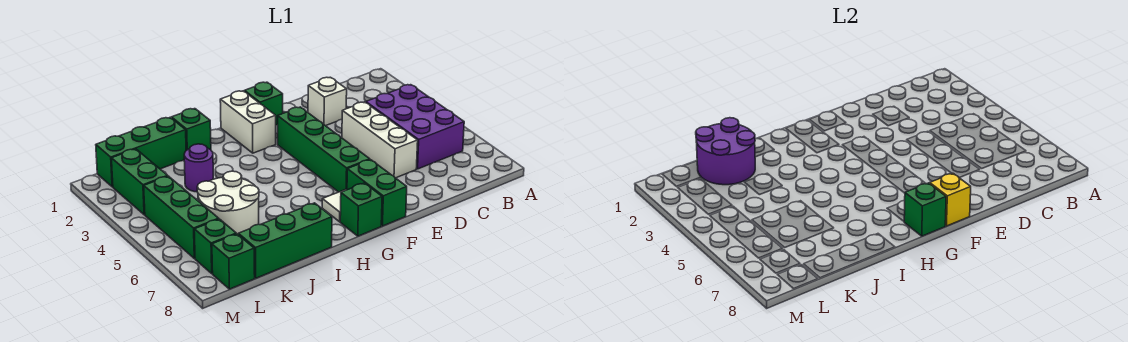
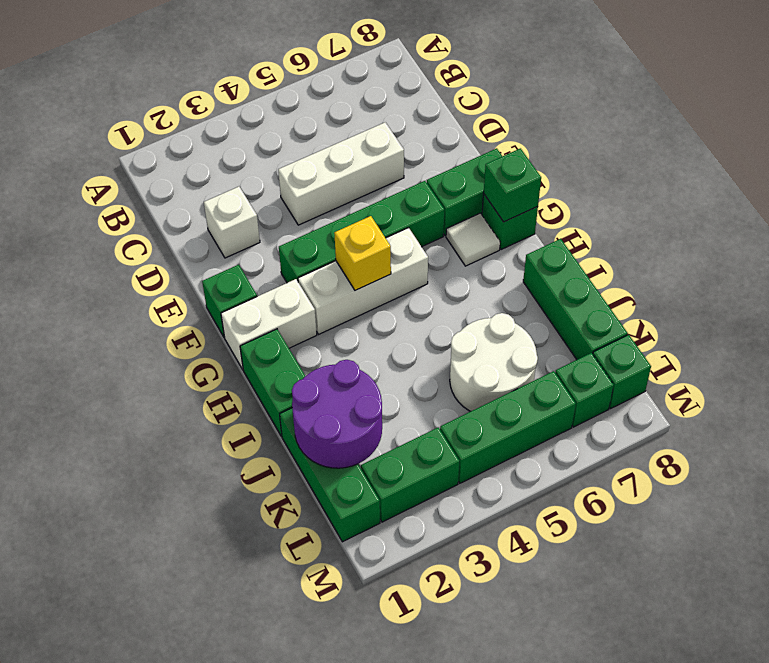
purple brick B4:C6 level 1 -> none
yellow brick F8 level 2 -> yellow brick G4 level 2
none -> white brick G3:G5 level 1
green brick I1 level 1 -> green brick H1:I1 level 1
purple round brick J3 level 1 -> none

